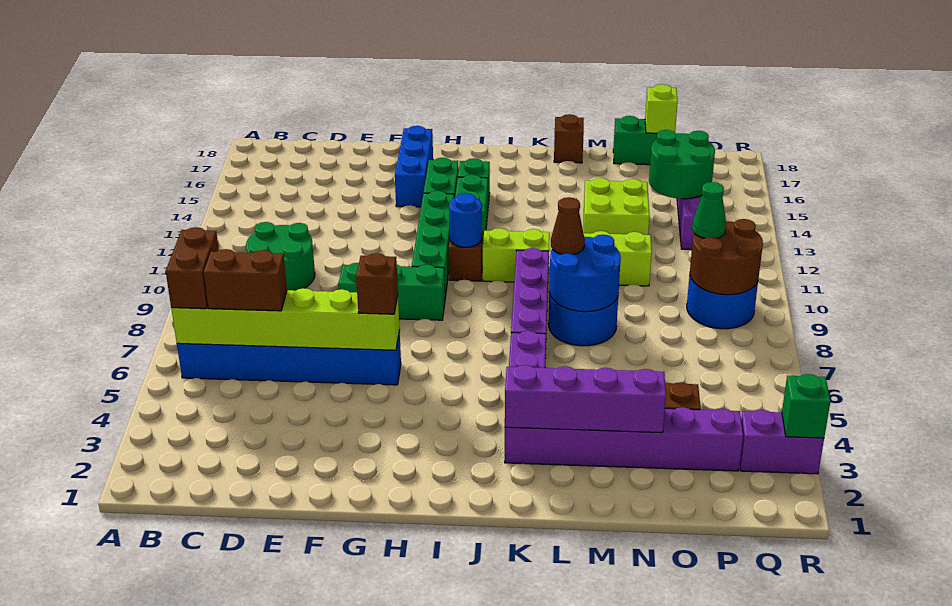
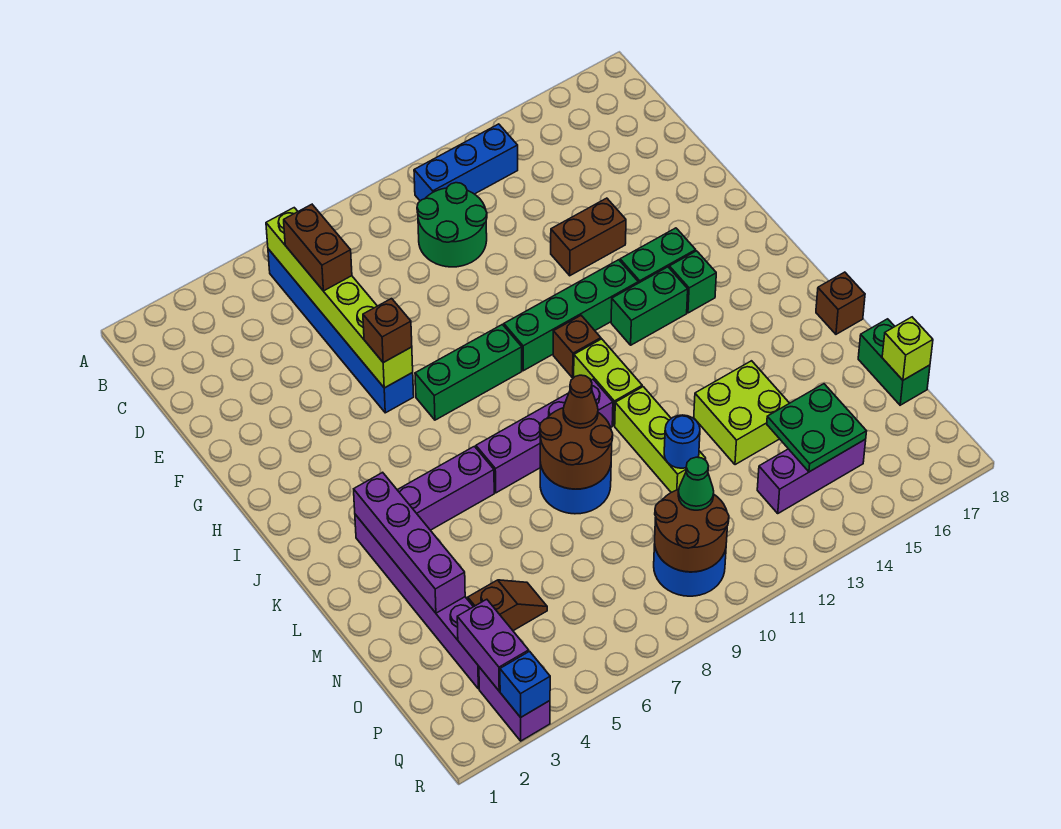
brown brick B6:B7 level 3 -> brown brick F13:F14 level 1
green brick F9:H9 level 1 -> green brick H7:H9 level 1
blue brick G15:G17 level 1 -> blue brick B11:B13 level 1
blue round brick I11 level 2 -> blue round brick N11 level 2
blue round brick L8:M9 level 2 -> brown round brick L8:M9 level 2
green round brick O14:P15 level 2 -> green plate O14:P15 level 2
none -> purple brick P3:Q3 level 2
green brick R3 level 2 -> blue brick R3 level 2

